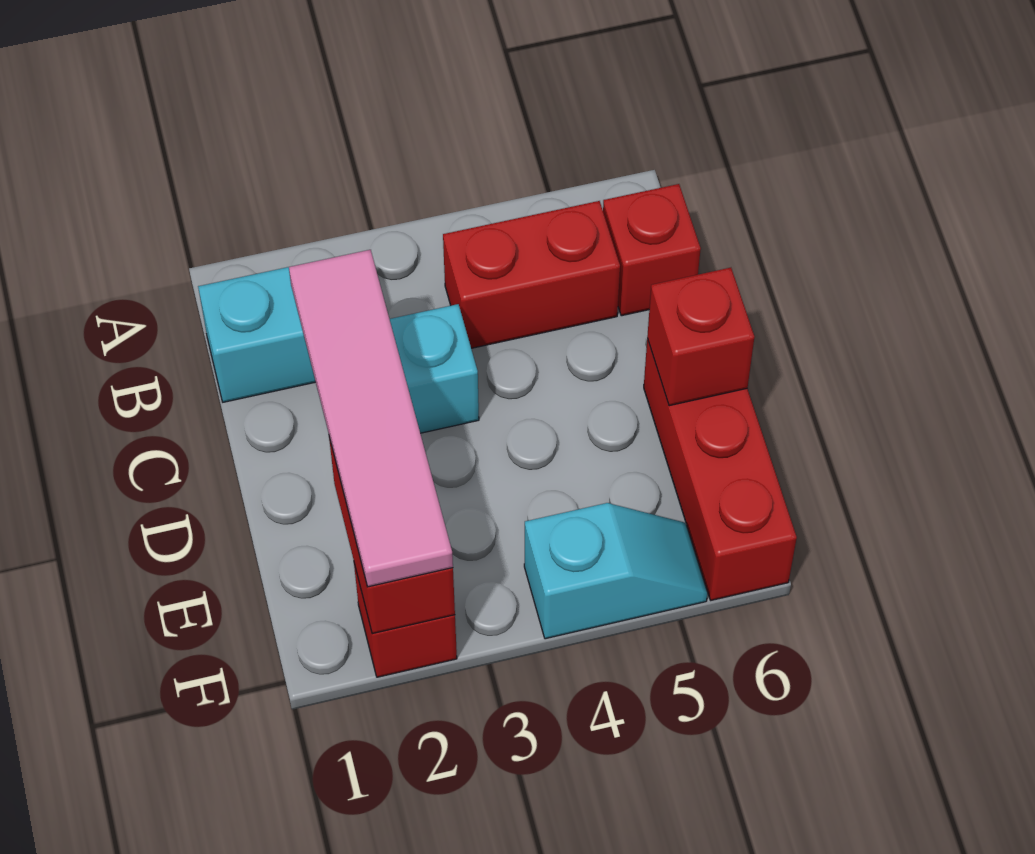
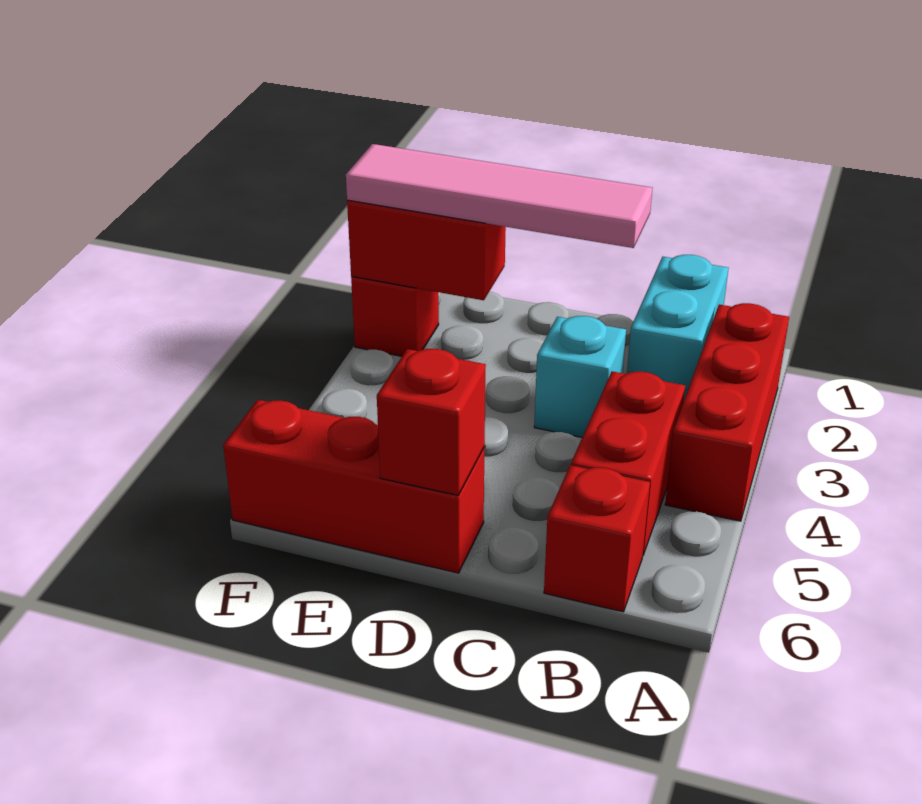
none -> red brick A2:A4 level 1
cyan slope F4:F5 level 1 top 4 -> none

